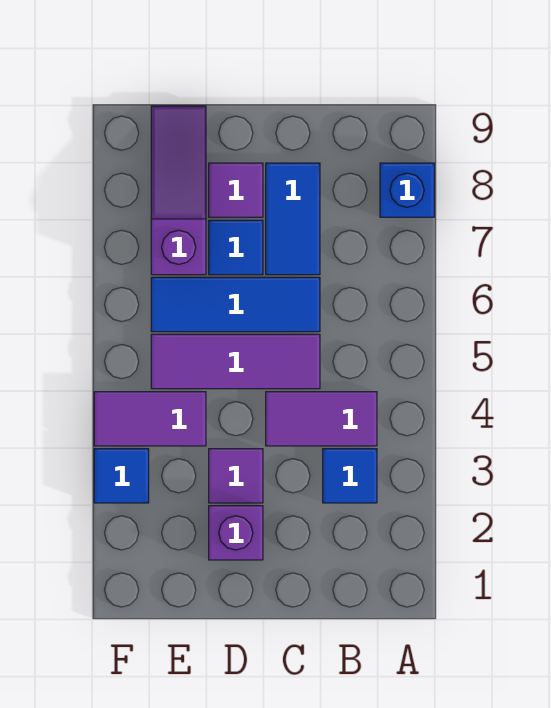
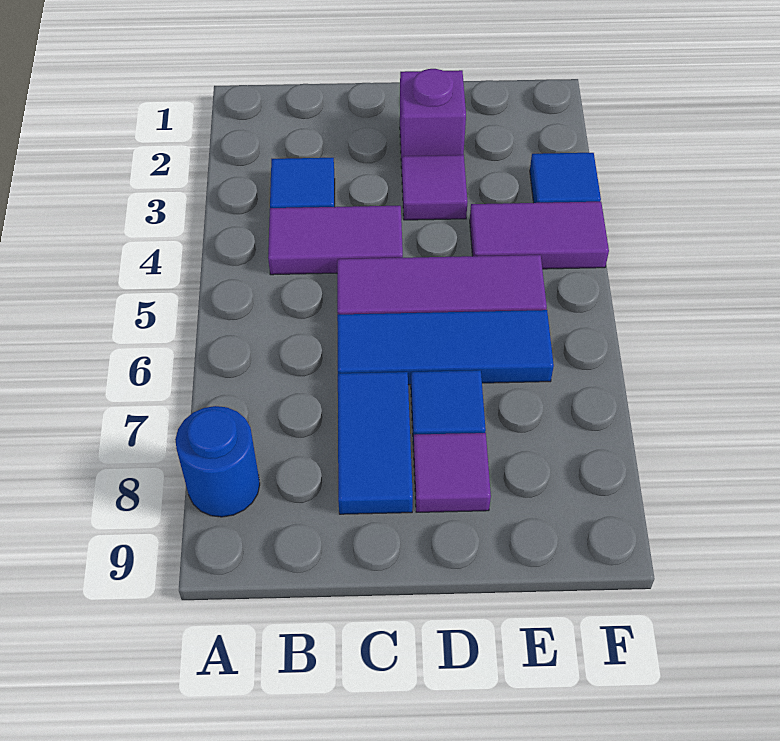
blue brick A8 level 1 -> blue round brick A8 level 1
purple slope E7:E9 level 1 top 7 -> none

